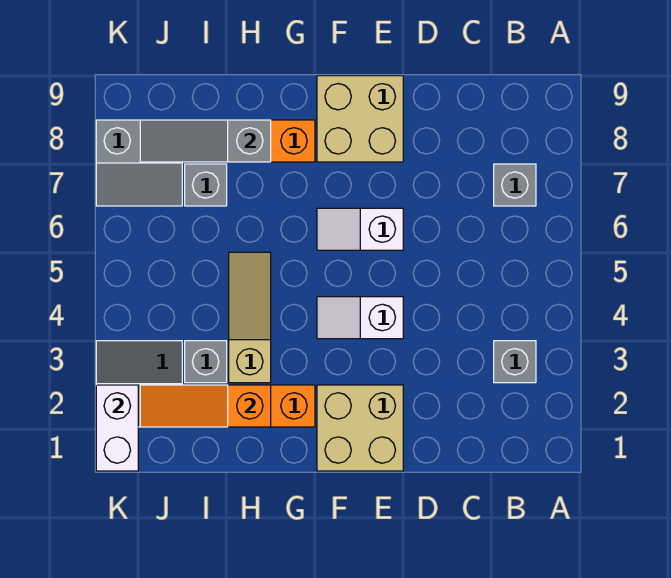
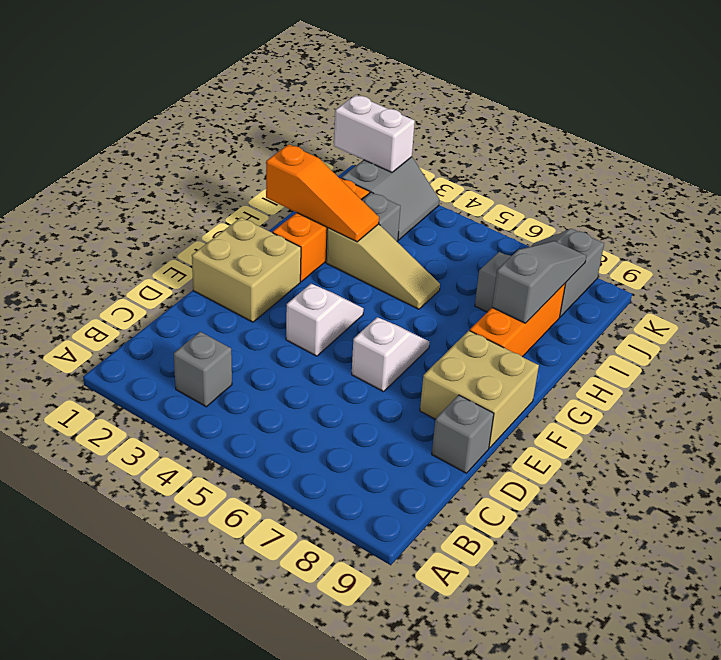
grey brick B7 level 1 -> grey brick D9 level 1
orange slope H2:J2 level 2 top H -> orange slope H1:H3 level 2 top 1

